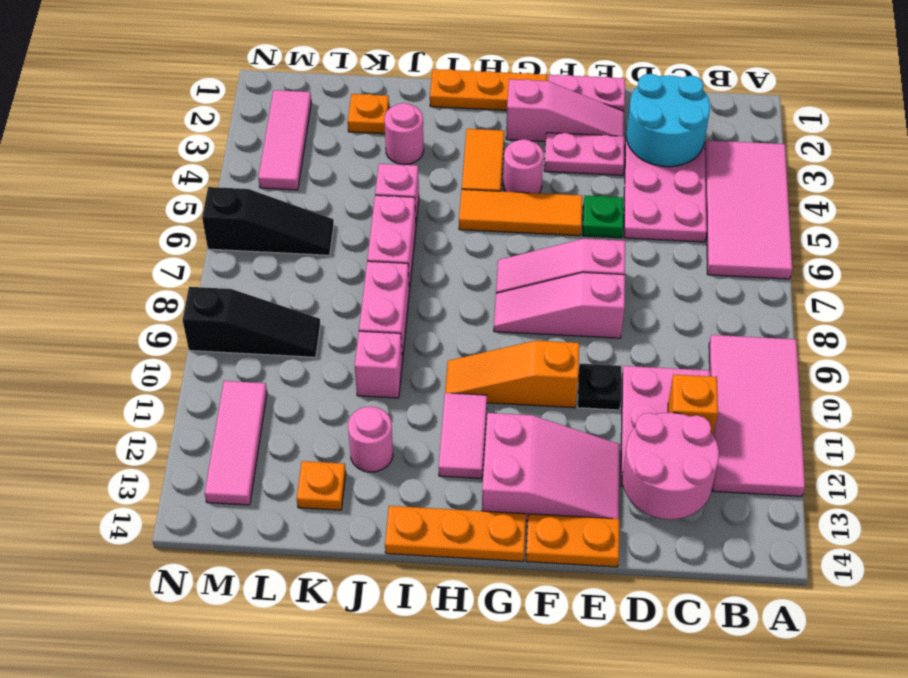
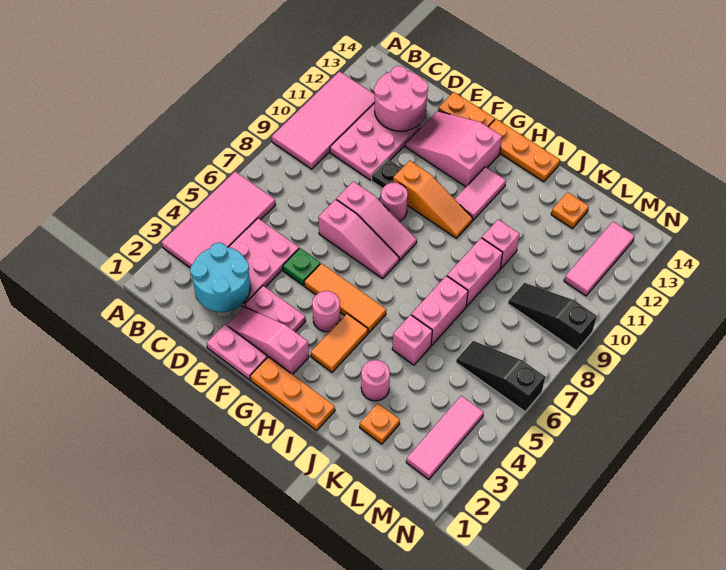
orange brick C11 level 2 -> none
pink round brick J12 level 1 -> pink round brick F9 level 1

